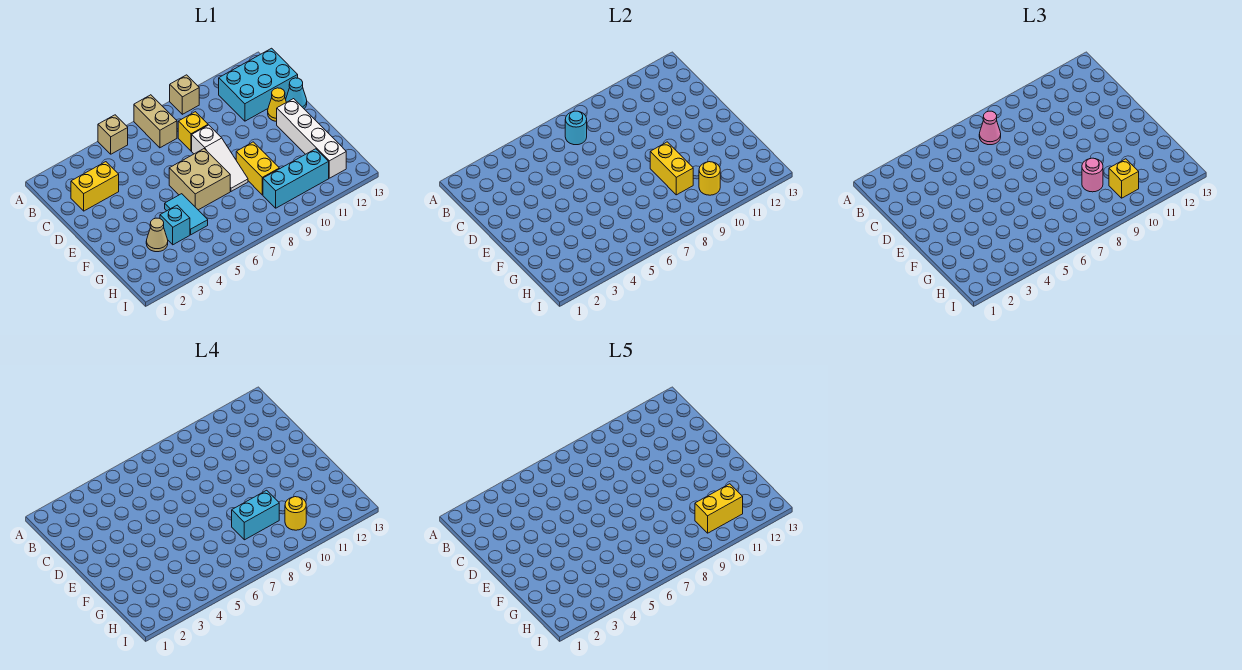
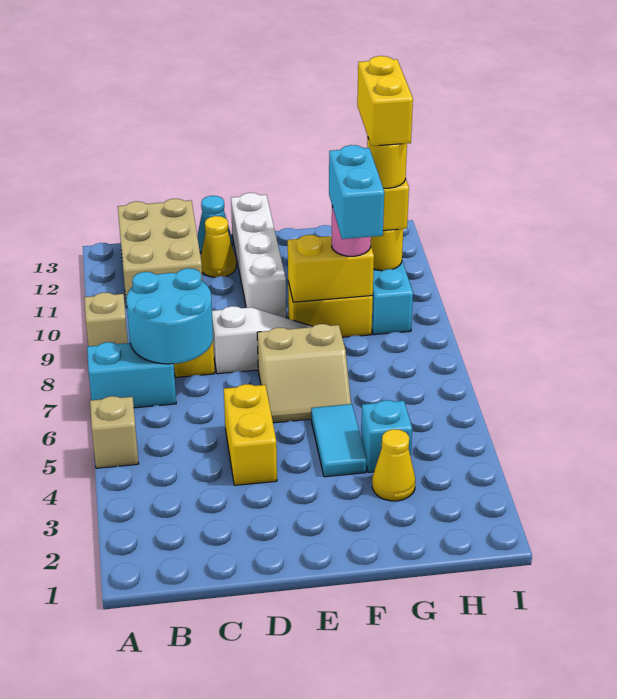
tan brick A7:B7 level 1 -> cyan brick A7:B7 level 1
cyan round brick B7 level 2 -> cyan round brick B7:C8 level 2
pink cone B7 level 3 -> none
cyan brick B11:C13 level 1 -> tan brick B11:C13 level 1
yellow brick C2:C3 level 1 -> yellow brick D4:D5 level 1
tan brick E6:F7 level 1 -> tan slope E6:F7 level 1 top 7
white brick E12:H12 level 1 -> white brick E10:E13 level 1
cyan tile F5:G5 level 1 -> cyan tile F4:F5 level 1
tan cone G3 level 1 -> yellow cone G3 level 1

